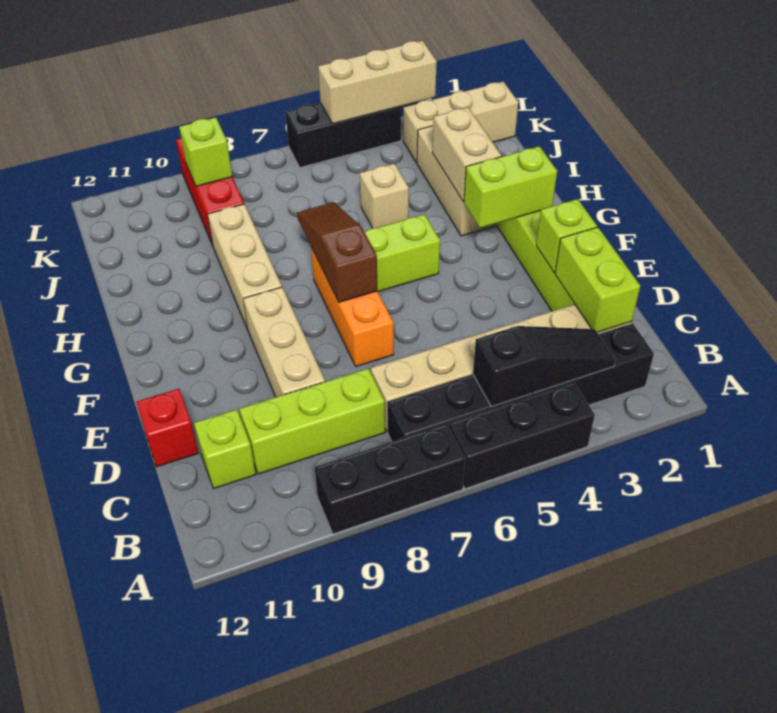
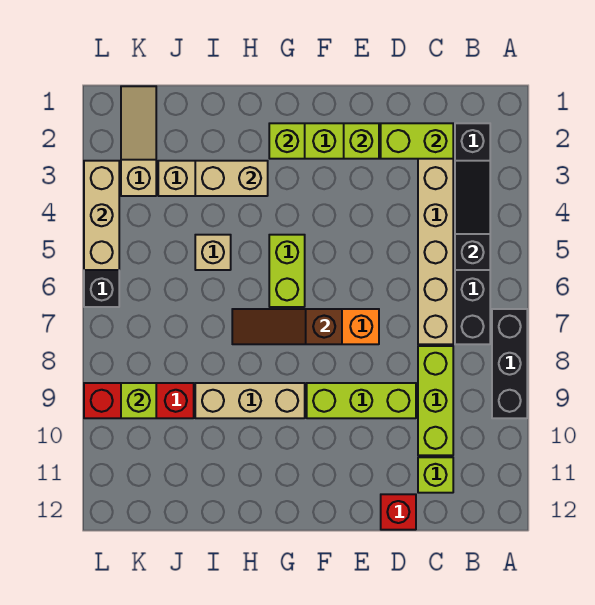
black brick A4:A6 level 1 -> none
tan brick D9:F9 level 1 -> lime brick D9:F9 level 1
lime brick G2:G3 level 2 -> lime brick G2 level 2
tan brick K1:K3 level 1 -> tan slope K1:K3 level 1 top 3

